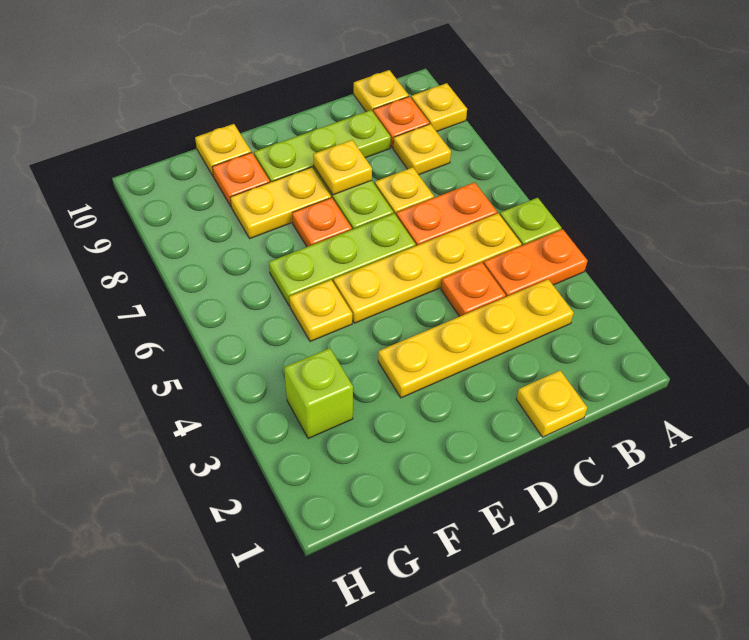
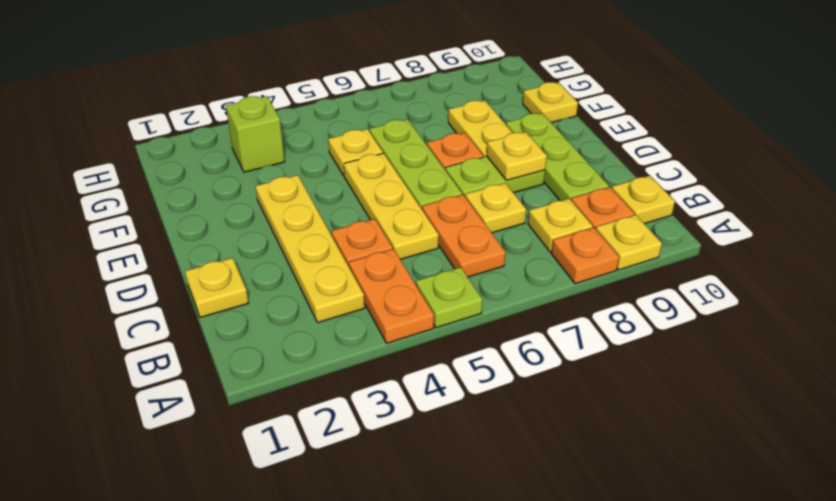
yellow plate B5:E5 level 1 -> yellow plate C5:E5 level 1
orange plate F9 level 1 -> orange plate A8 level 1

